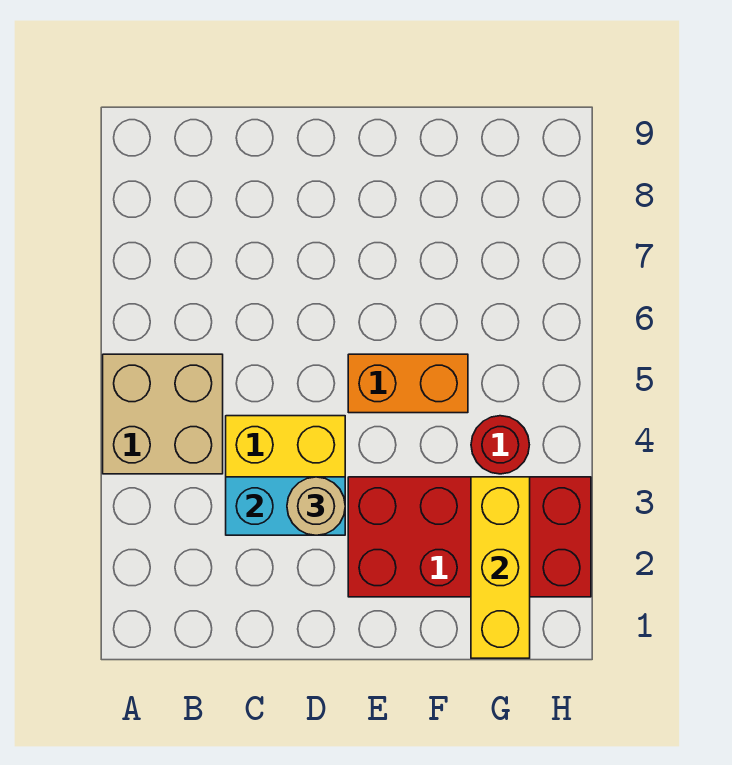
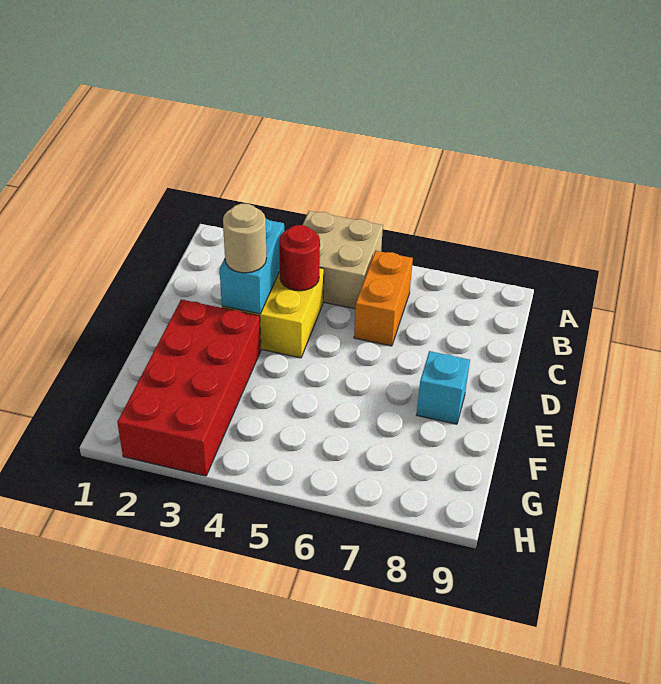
orange brick E5:F5 level 1 -> orange brick B6:C6 level 1
none -> cyan brick E8 level 1
yellow brick G1:G3 level 2 -> none
red round brick G4 level 1 -> red round brick C4 level 2

